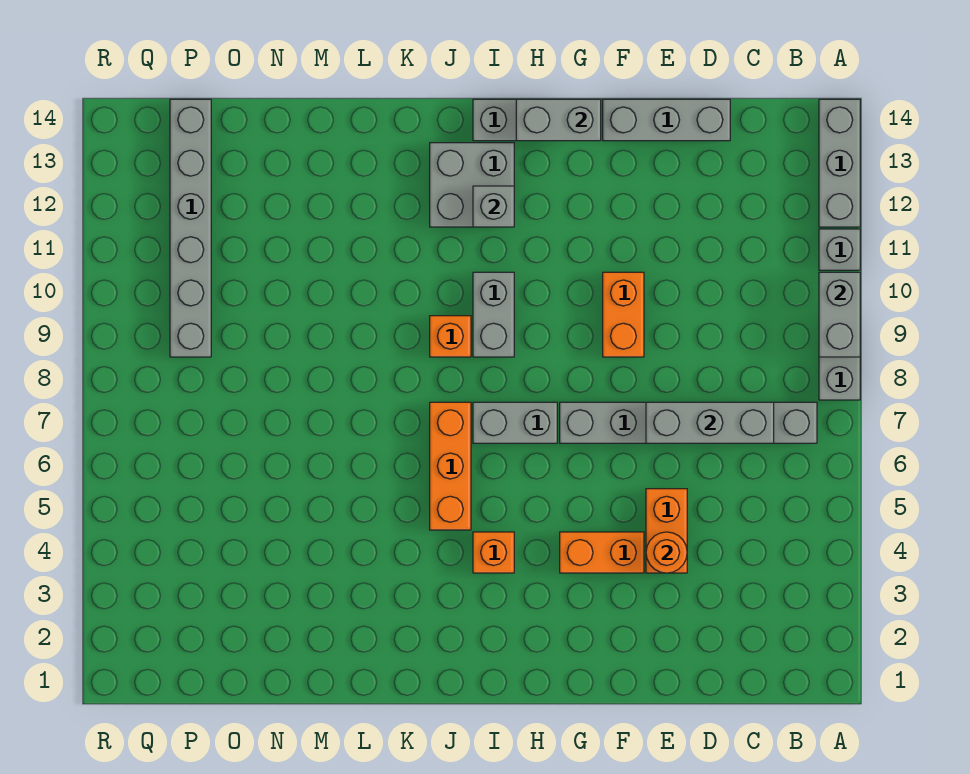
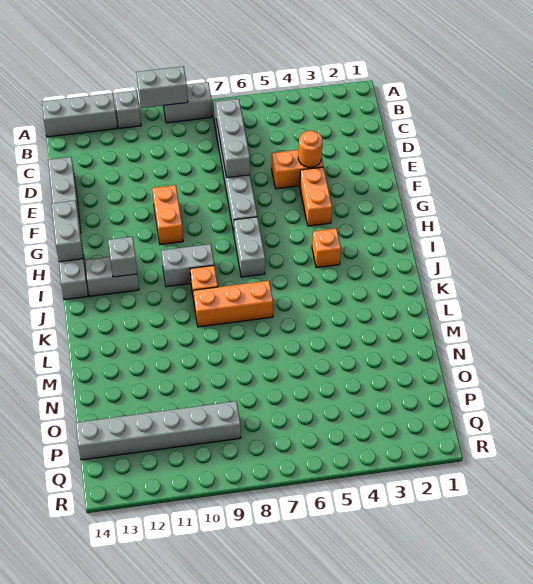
orange brick F9:F10 level 1 -> orange brick F10:G10 level 1
grey brick I12:J13 level 1 -> grey brick I12:I13 level 1
orange brick J5:J7 level 1 -> orange brick K7:K9 level 1

